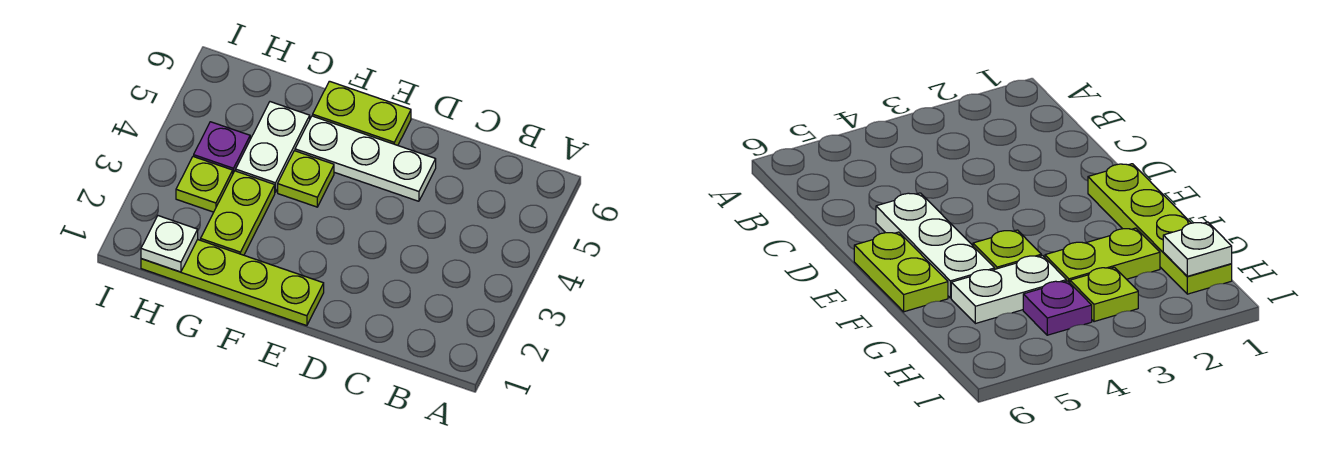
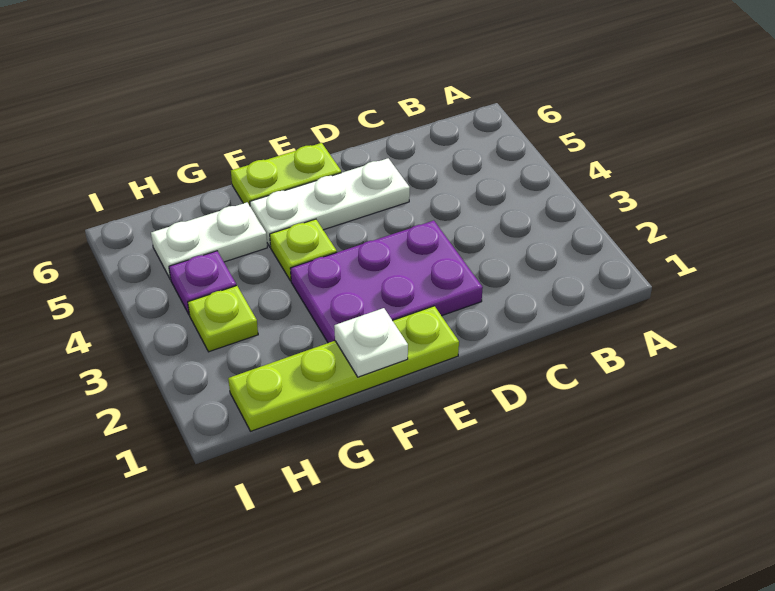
none -> purple plate D2:F3 level 1
lime plate G2:G3 level 1 -> none
white plate G4:G5 level 1 -> white plate G5:H5 level 1
white plate H1 level 2 -> white plate F1 level 2

